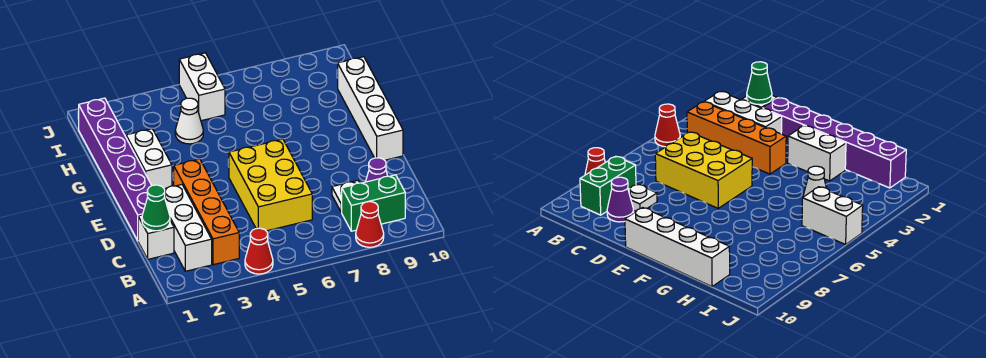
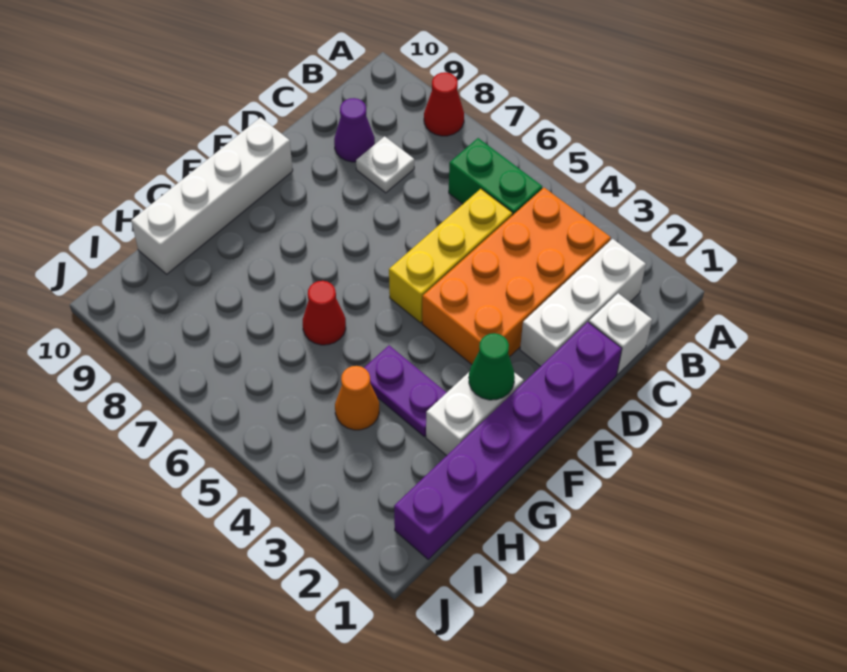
red cone A4 level 1 -> red cone G6 level 1
orange brick B3:E3 level 1 -> orange brick B3:E4 level 1
green brick B8:B9 level 1 -> green brick B5:B6 level 1
green cone C1 level 2 -> green cone F2 level 2
yellow brick C5:E6 level 1 -> yellow brick C5:E5 level 1
none -> purple plate G3:G4 level 1
white cone H4 level 1 -> orange cone H4 level 1
white brick I5:J5 level 1 -> none

